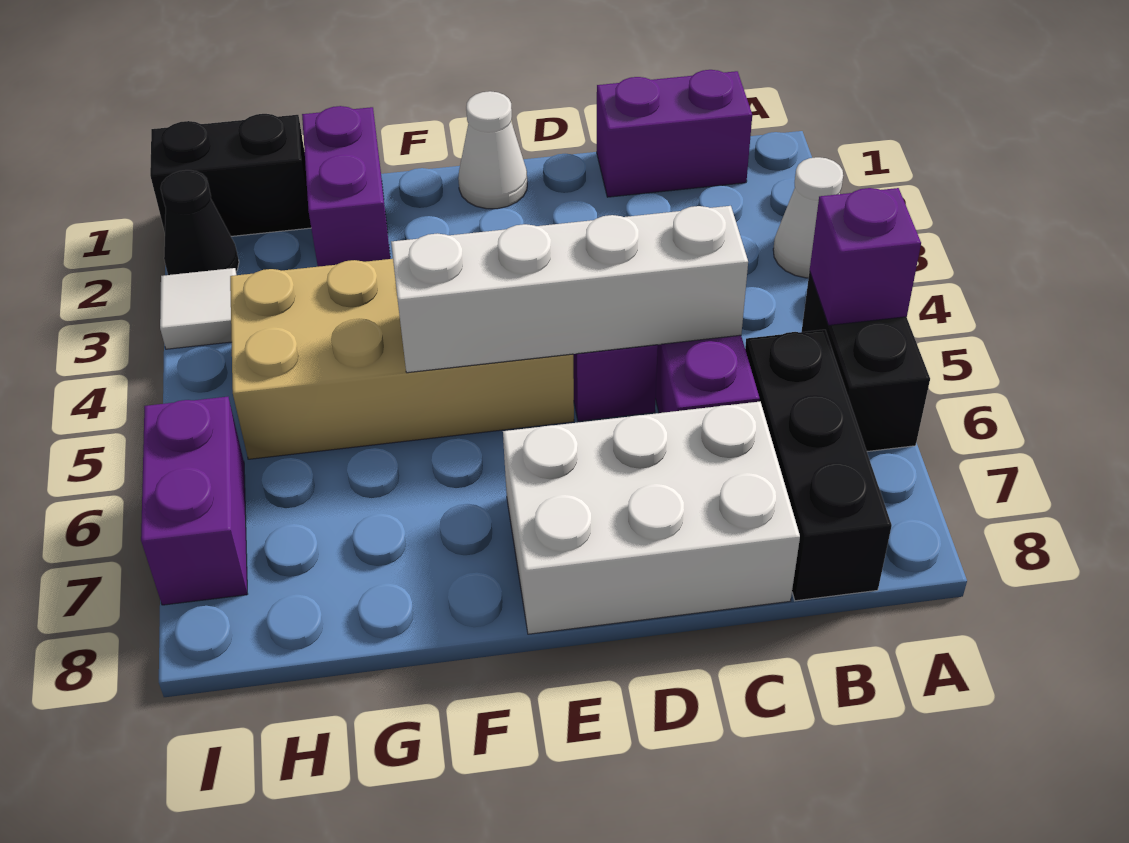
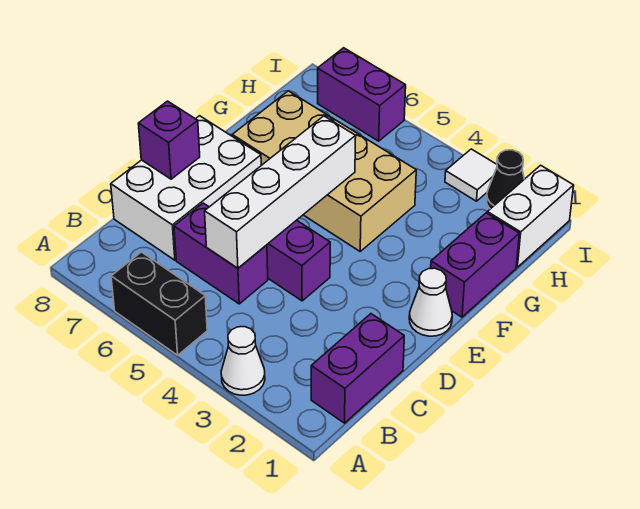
purple brick A5 level 2 -> purple brick D8 level 2
black brick B6:B8 level 1 -> none
tan brick E4:H5 level 1 -> tan brick F4:G7 level 1
purple brick G1:G2 level 1 -> purple brick F1:G1 level 1
black brick H1:I1 level 1 -> white brick H1:I1 level 1

